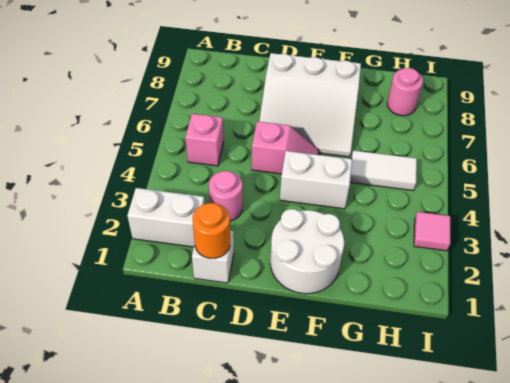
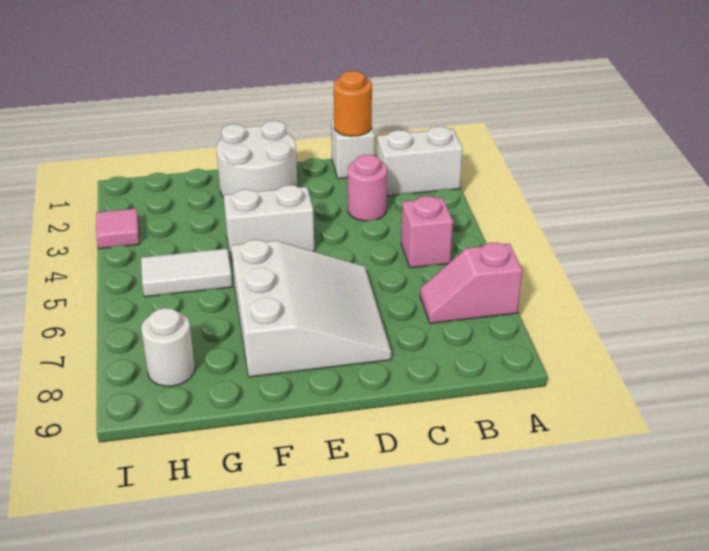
pink slope D5:E5 level 1 top D -> pink slope A7:B7 level 1 top A
white slope D6:F8 level 1 top 8 -> white slope D6:F8 level 1 top F
pink round brick H8 level 1 -> white round brick H8 level 1

